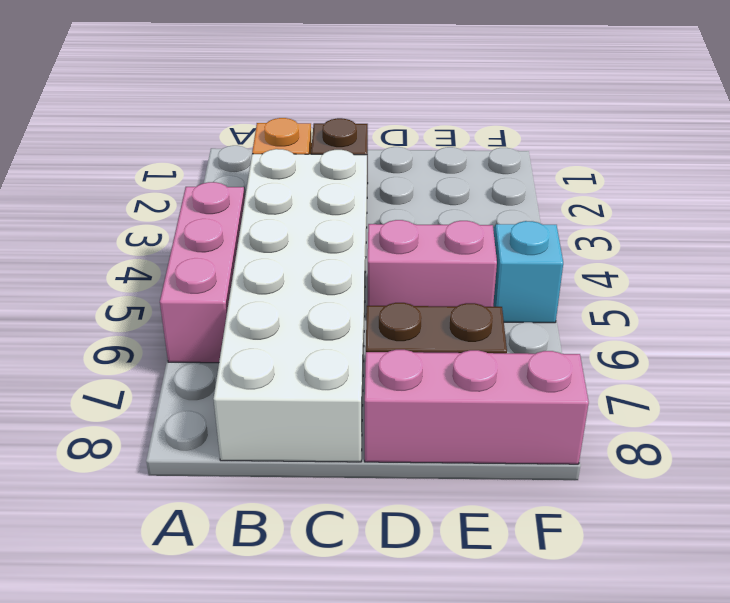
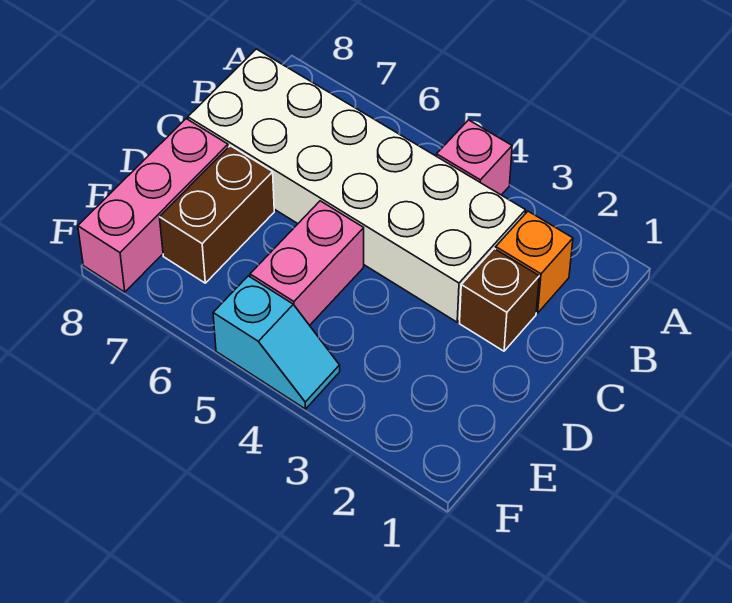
pink brick A4:A6 level 1 -> pink brick A4 level 1

